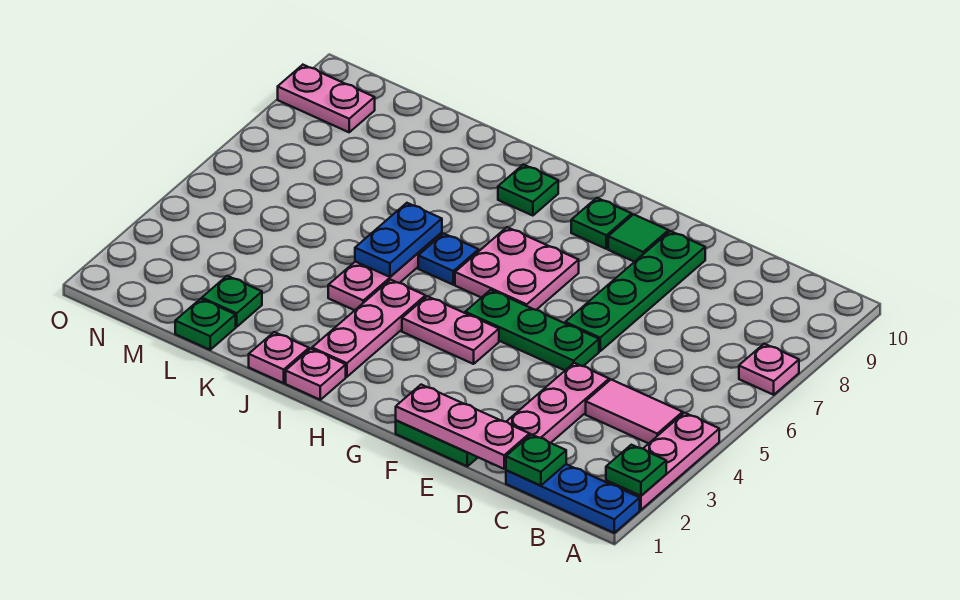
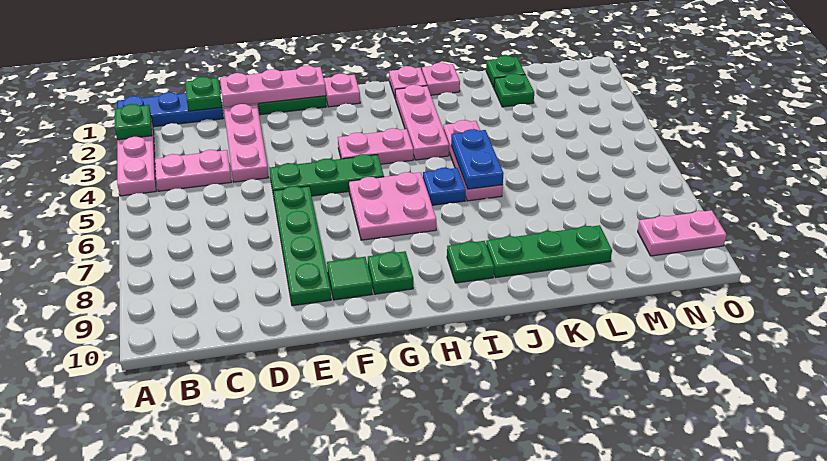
pink plate A7 level 1 -> pink plate G1 level 1
pink tile B4:C4 level 1 -> pink plate B4:C4 level 1
none -> green plate J9:L9 level 1

